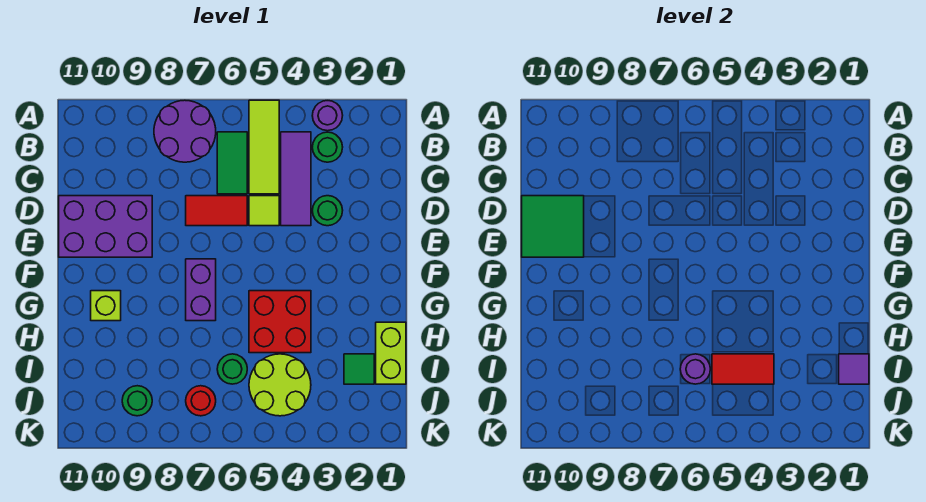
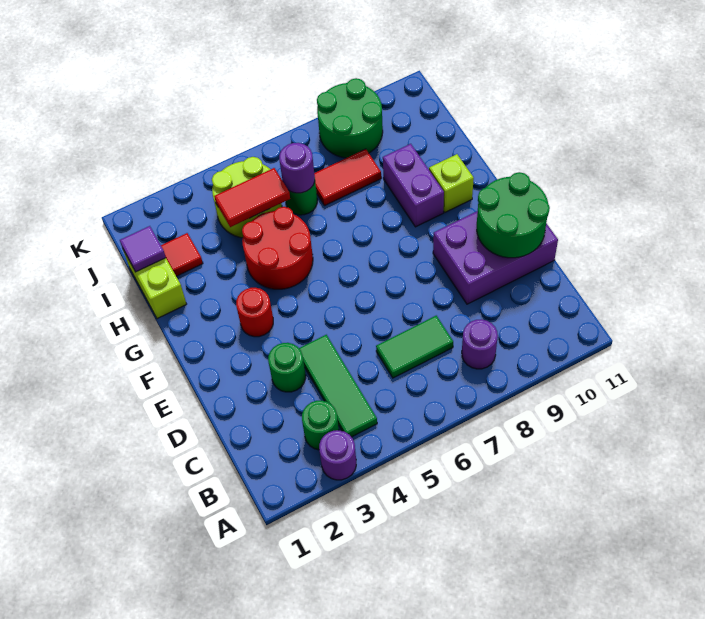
lime tile A5:C5 level 1 -> none
purple round brick A7:B8 level 1 -> purple round brick B8 level 1
purple tile B4:D4 level 1 -> green tile B4:D4 level 1
green tile B6:C6 level 1 -> green tile C6:C7 level 1
lime tile D5 level 1 -> none
red tile D6:D7 level 1 -> red tile I7:I8 level 1
green tile D10:E11 level 2 -> green round brick D10:E11 level 2
purple brick F7:G7 level 1 -> purple brick G9:H9 level 1
red brick G4:H5 level 1 -> red round brick G4:H5 level 1
green tile I2 level 1 -> red tile I2 level 1
red round brick J7 level 1 -> red round brick F3 level 1
green round brick J9 level 1 -> green round brick J8:K9 level 1

